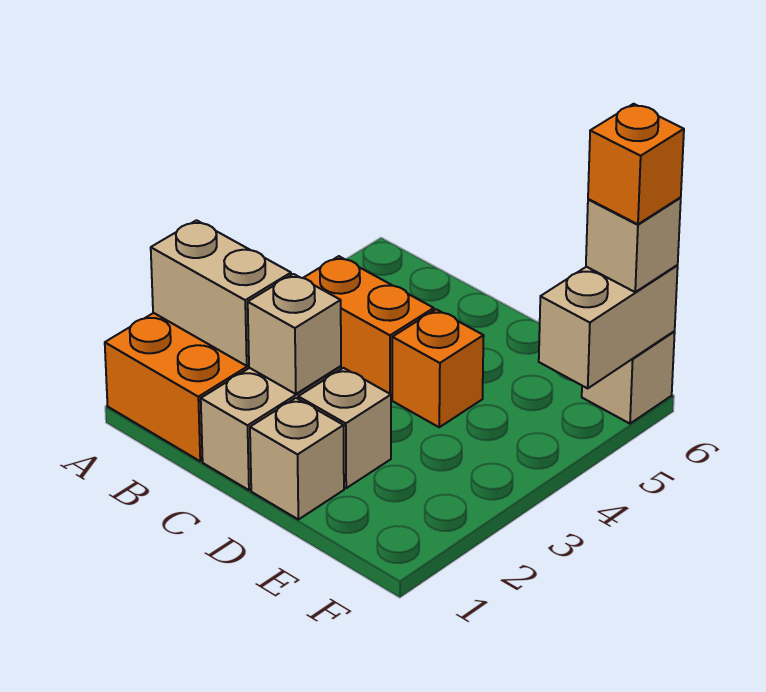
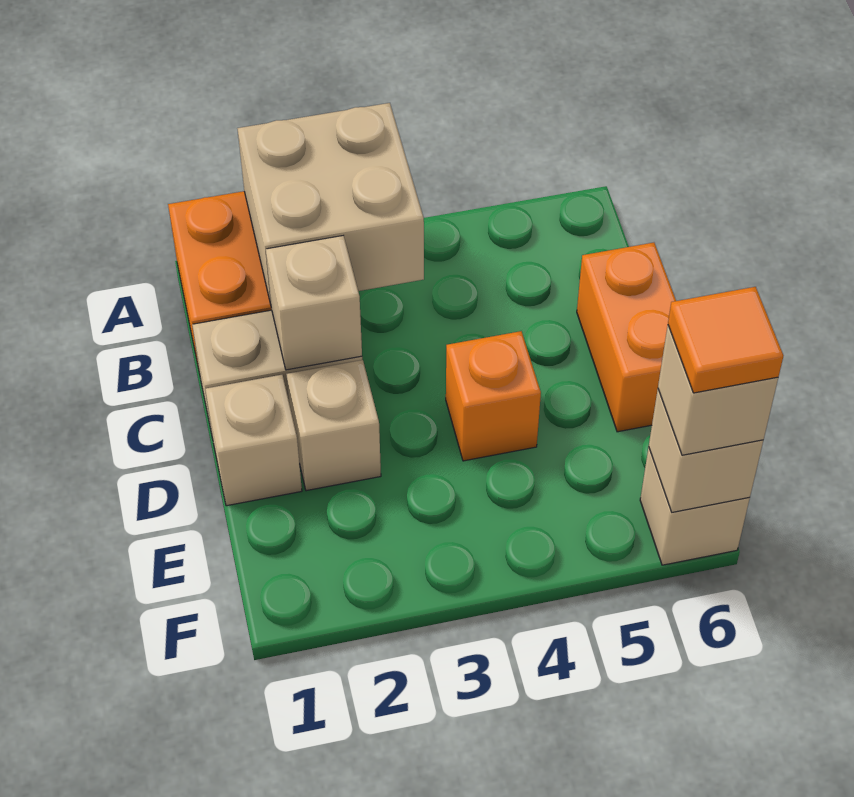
tan brick A2:B2 level 2 -> tan brick A2:B3 level 2
orange brick B4:C4 level 1 -> orange brick C6:D6 level 1
tan brick F5:F6 level 2 -> tan brick F6 level 2
orange brick F6 level 4 -> orange tile F6 level 4

